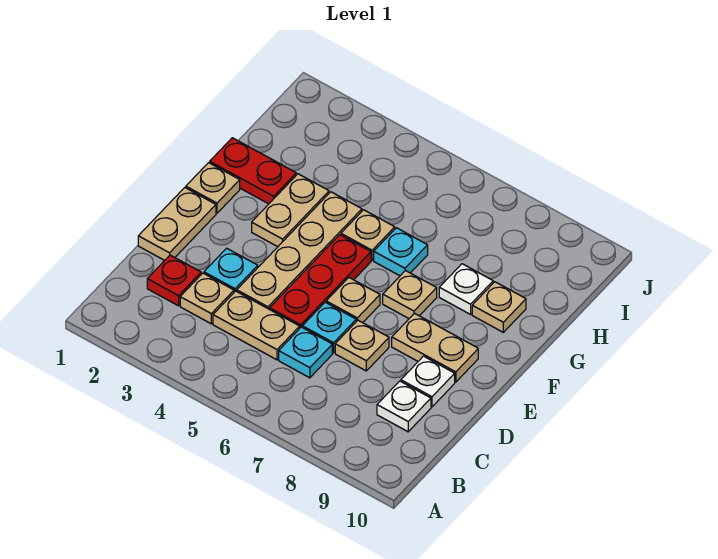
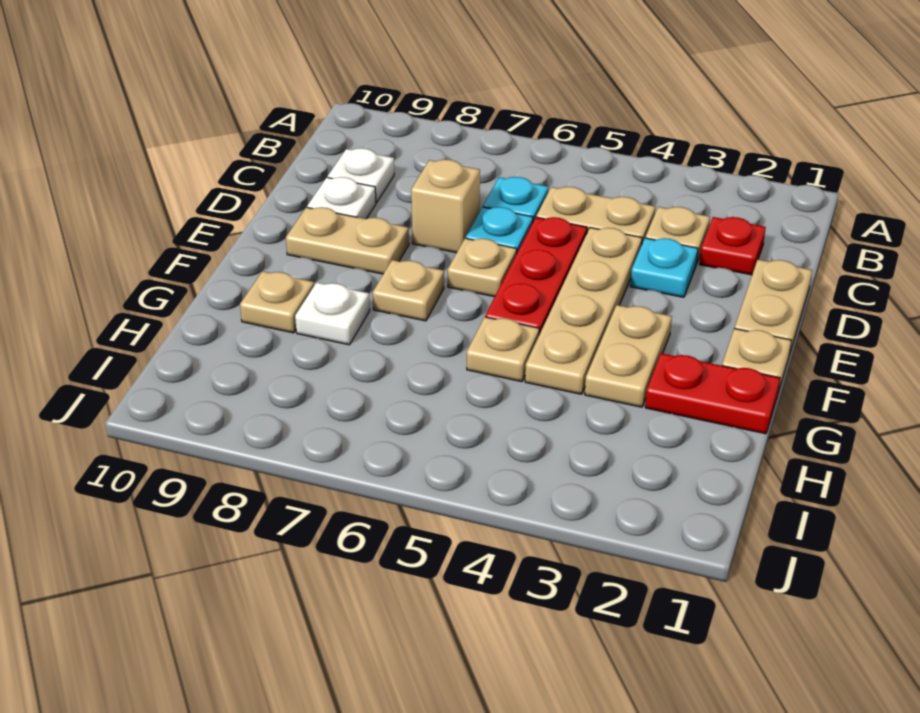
tan plate D7 level 1 -> tan brick D7 level 1
cyan plate G6 level 1 -> none

